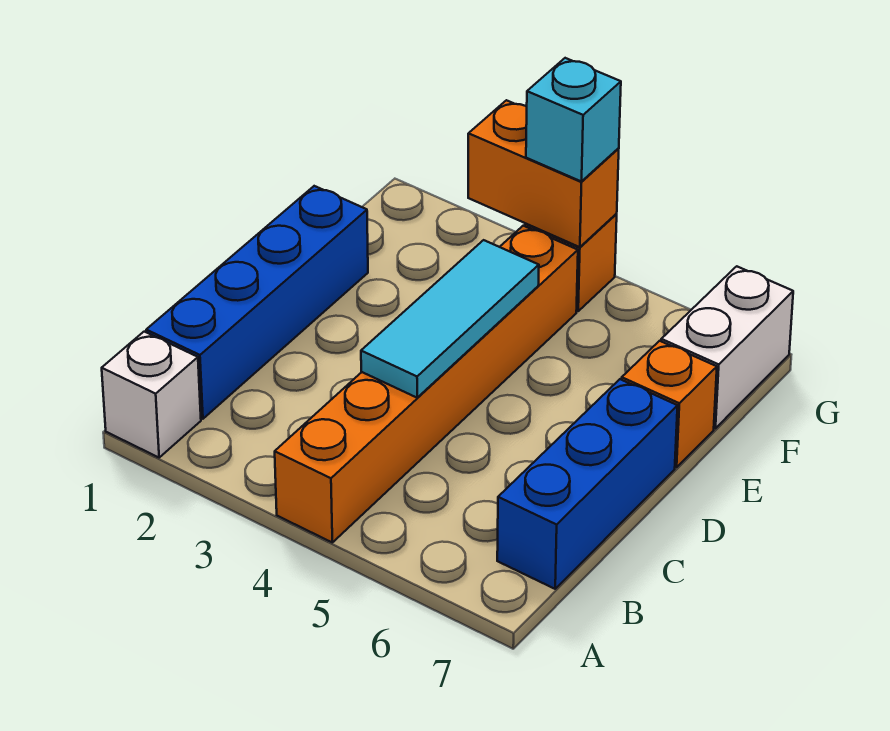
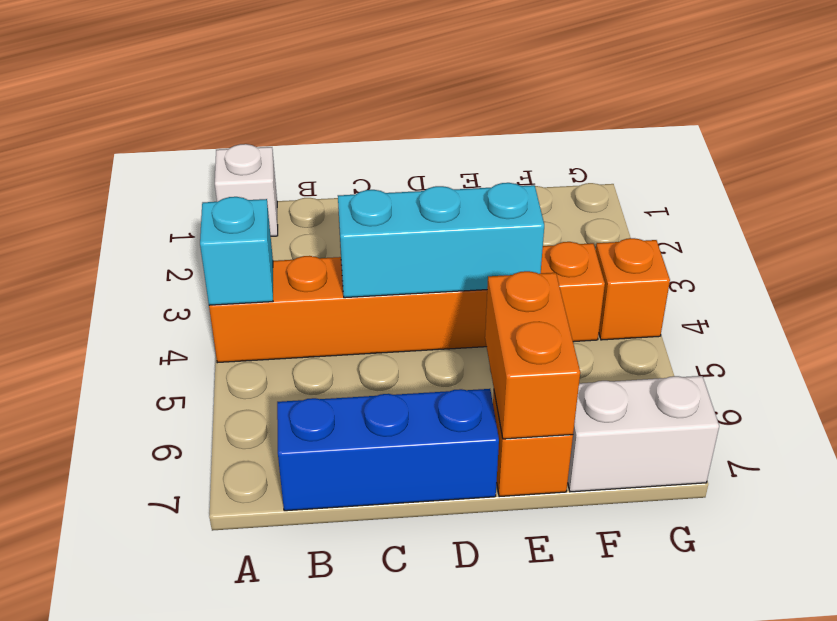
blue brick B1:E1 level 1 -> none
cyan tile C4:E4 level 2 -> cyan brick C4:E4 level 2
orange brick G3:G4 level 2 -> orange brick E6:E7 level 2
cyan brick G4 level 3 -> cyan brick A4 level 2

